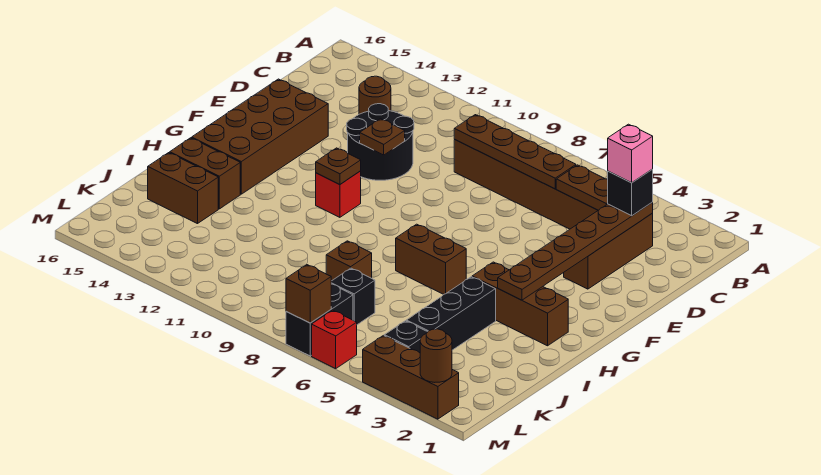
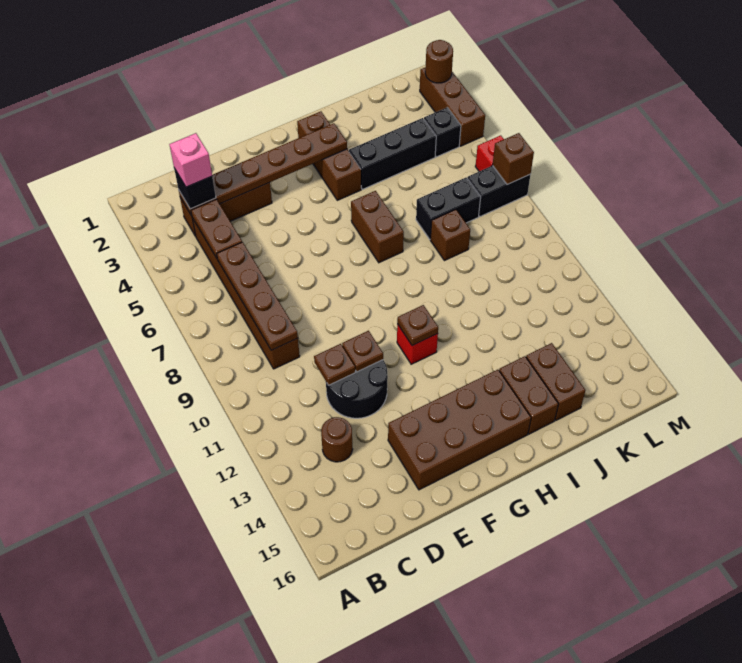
none -> brown plate D11 level 2
black brick K7 level 1 -> black brick J7:K7 level 1

